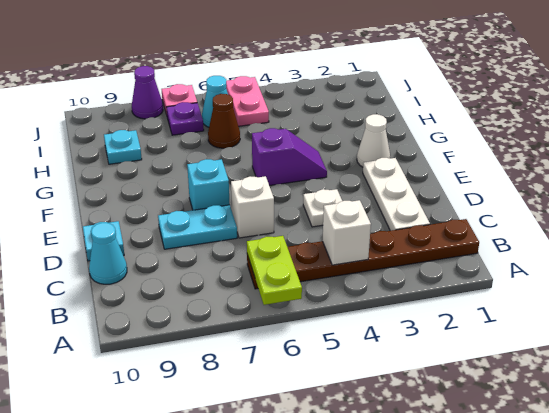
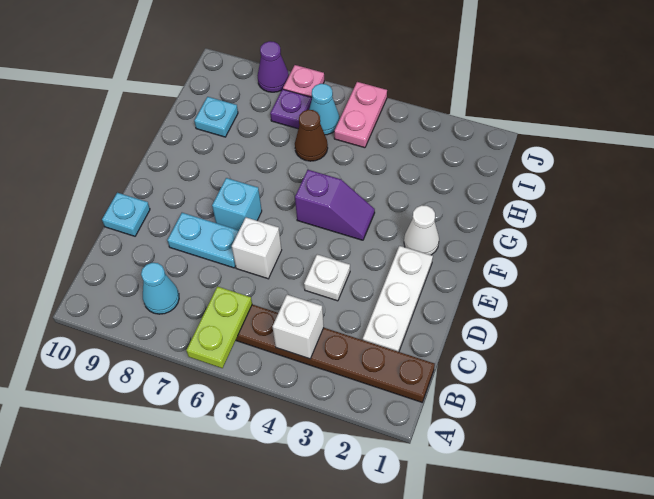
cyan cone C10 level 1 -> cyan cone B8 level 1

